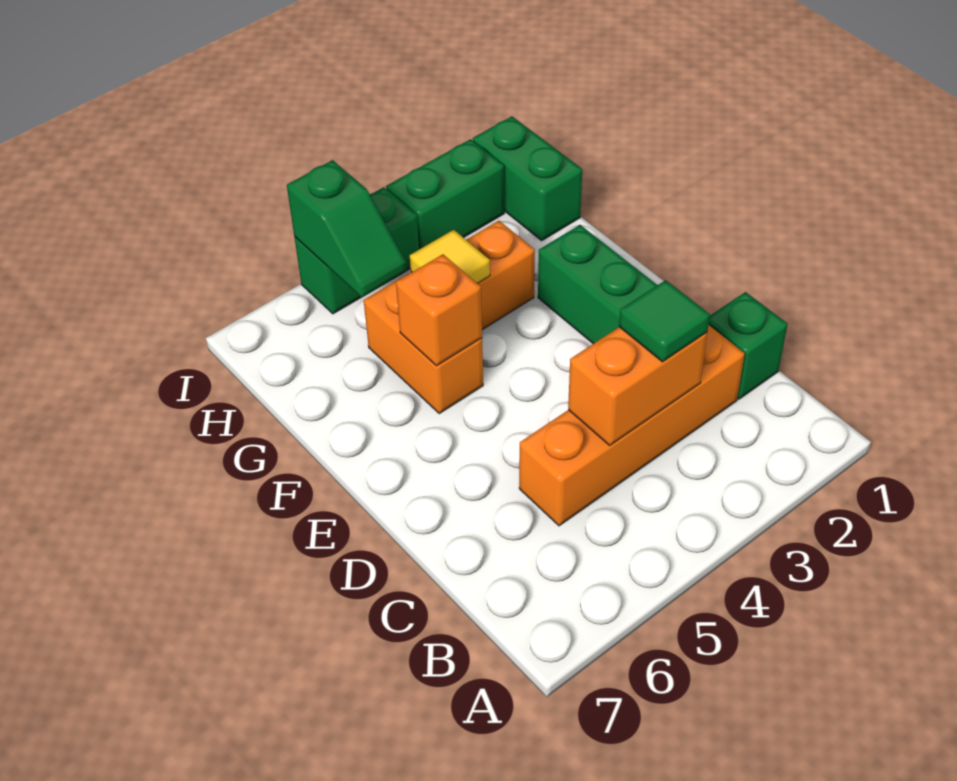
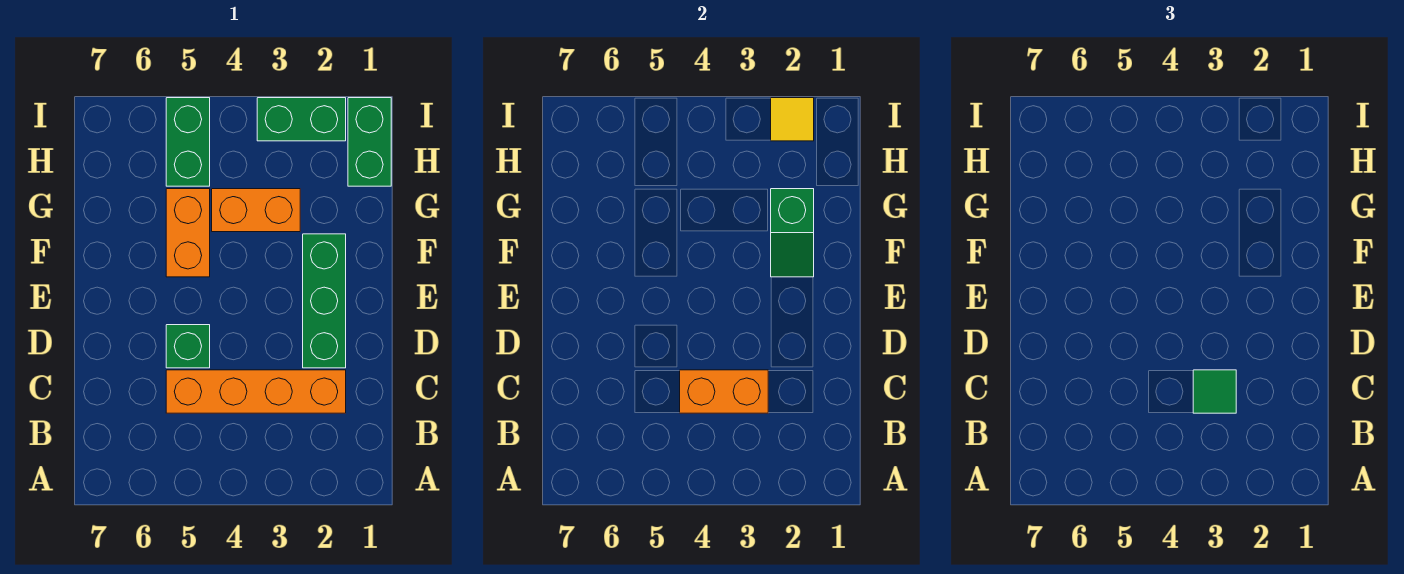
green brick C1 level 1 -> green brick D5 level 1
orange brick F5 level 2 -> none
yellow tile G4 level 2 -> yellow tile I2 level 2
green slope H5:I5 level 2 top I -> green slope F2:G2 level 2 top G
green brick I4:I5 level 1 -> green brick H5:I5 level 1

